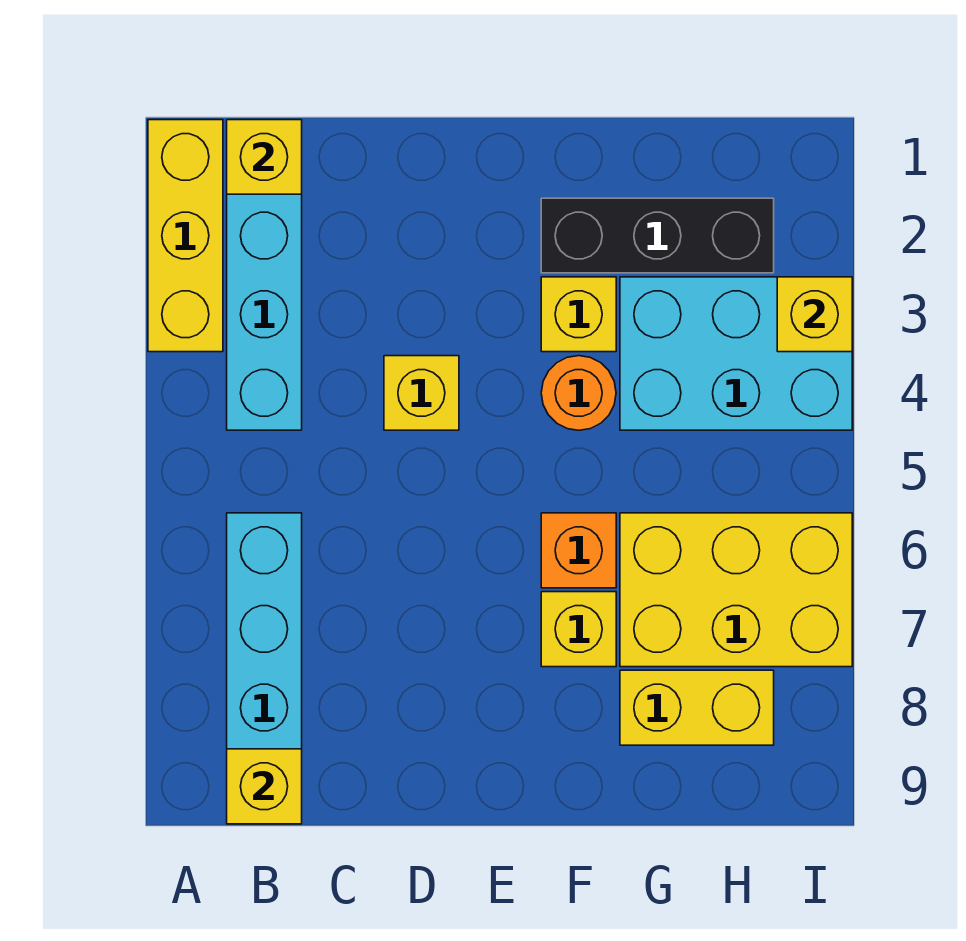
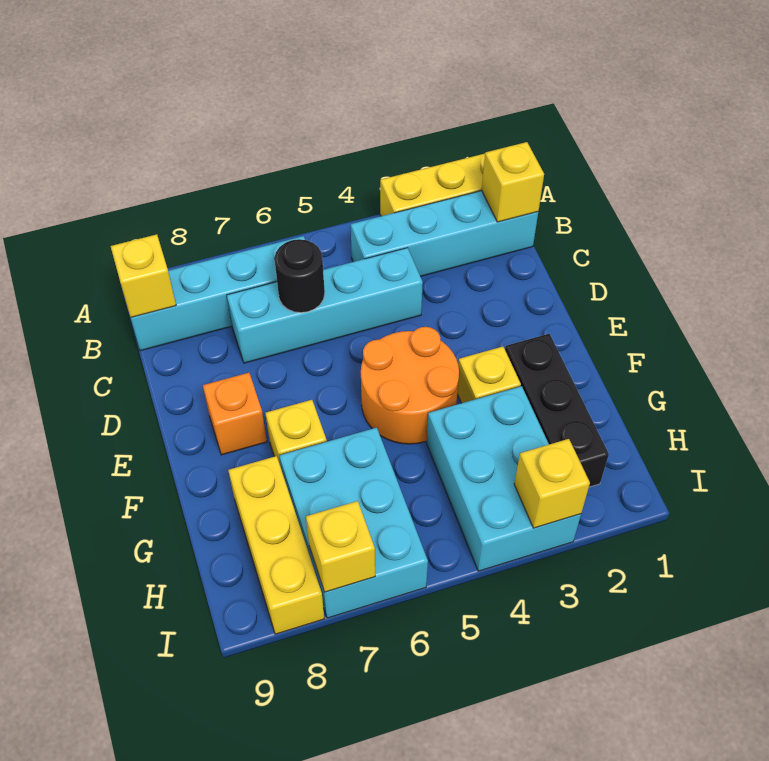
none -> cyan brick C4:C7 level 1
none -> black round brick C6 level 2
yellow brick D4 level 1 -> yellow brick I7 level 2
orange round brick F4 level 1 -> orange round brick E4:F5 level 1
orange brick F6 level 1 -> orange brick E8 level 1
yellow brick G6:I7 level 1 -> cyan brick G6:I7 level 1
yellow brick G8:H8 level 1 -> yellow brick G8:I8 level 1

